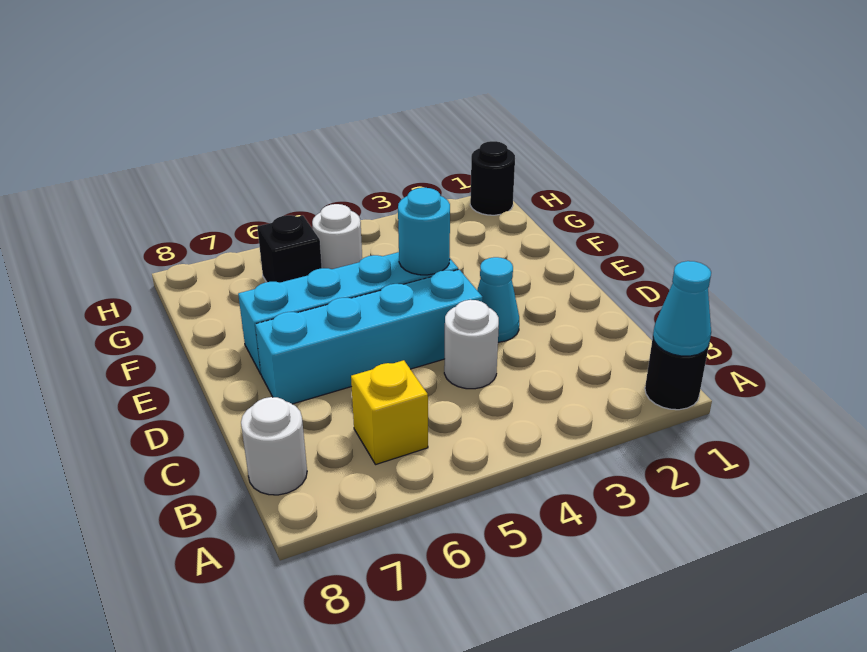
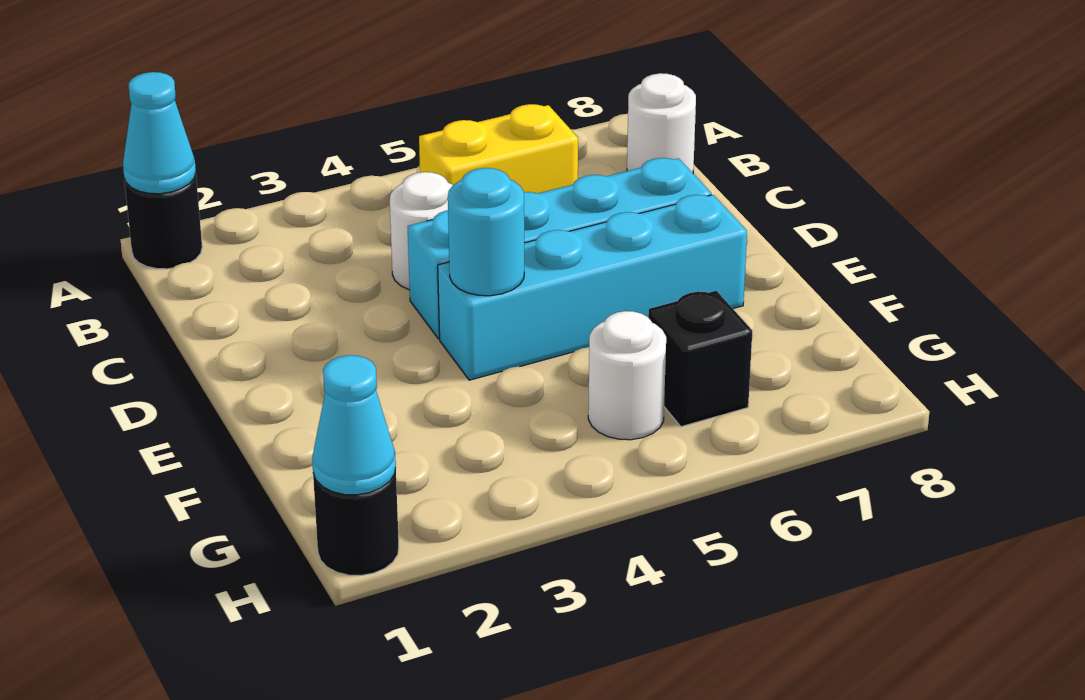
yellow brick B6 level 1 -> yellow brick B5:B6 level 1
cyan cone D3 level 1 -> cyan cone H1 level 2

